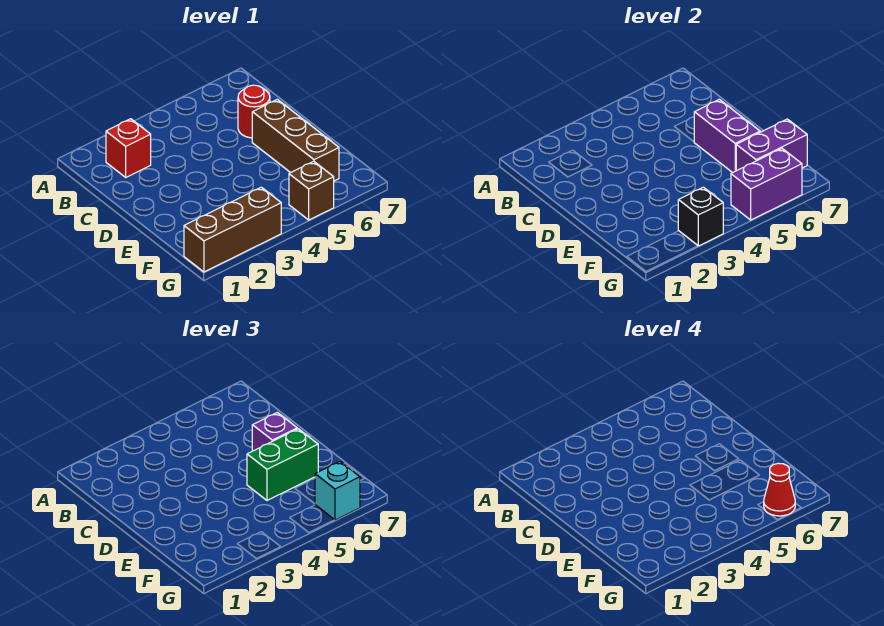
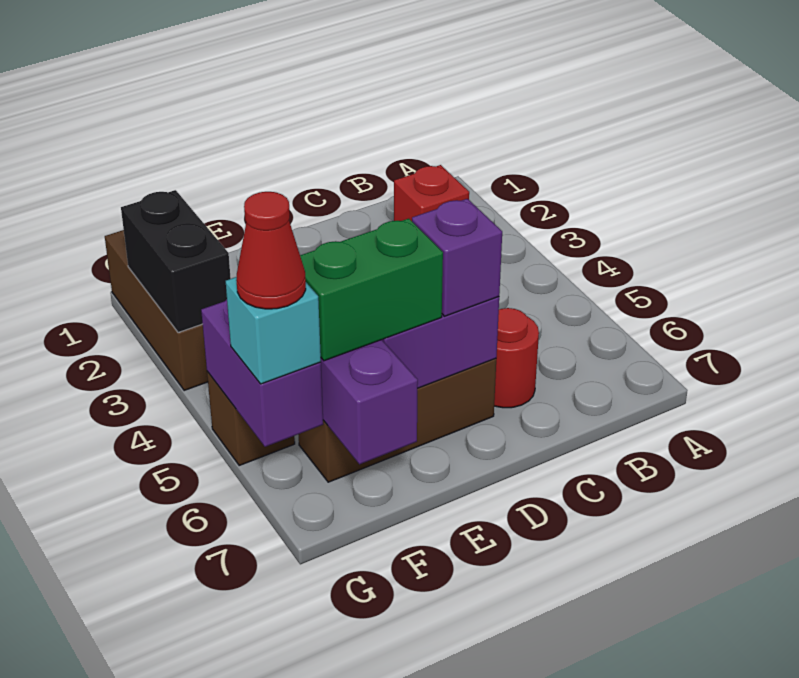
green brick E5:E6 level 3 -> green brick E6:F6 level 3
black brick G3 level 2 -> black brick G2:G3 level 2

